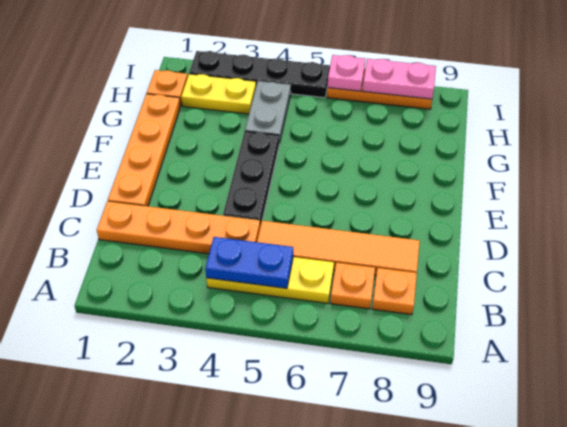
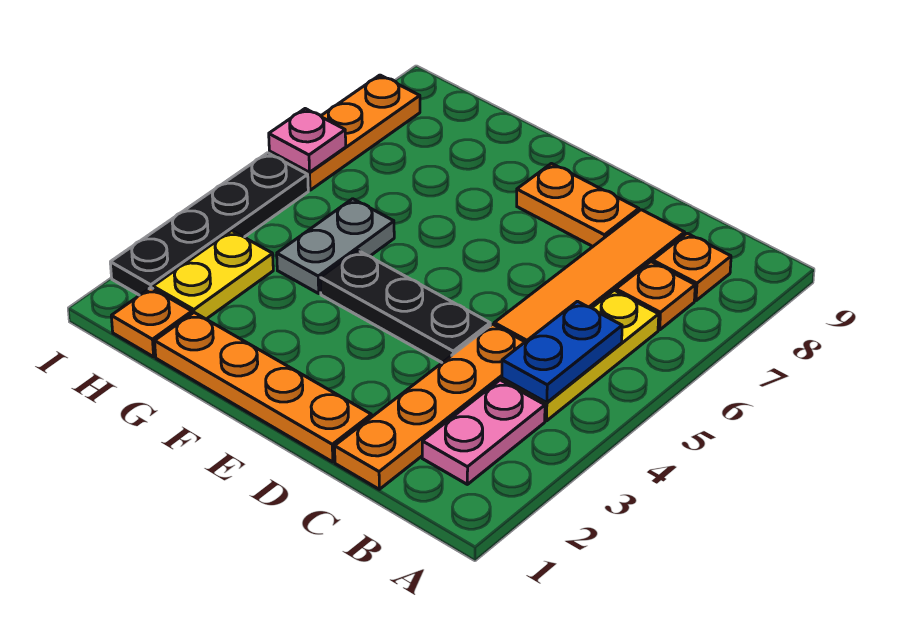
none -> orange plate D8:E8 level 1
grey plate G4:H4 level 1 -> grey plate G4:G5 level 1
pink plate I7:I8 level 2 -> pink plate B2:B3 level 1

